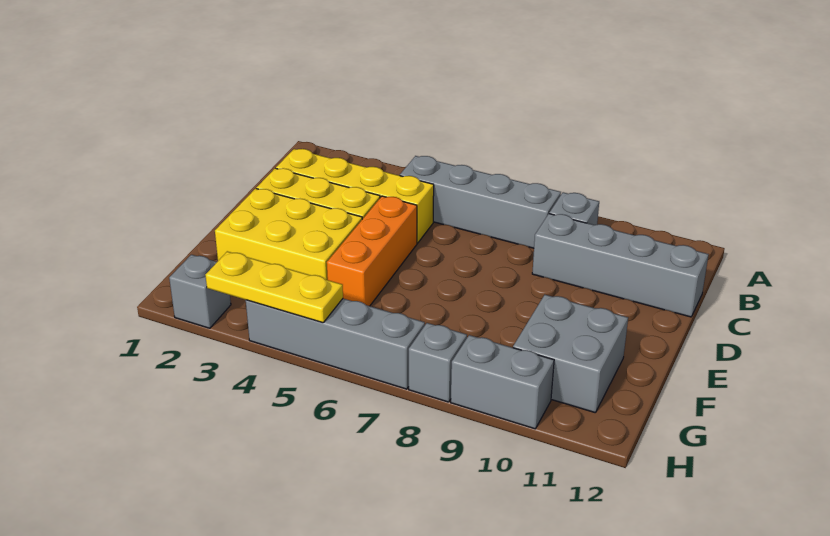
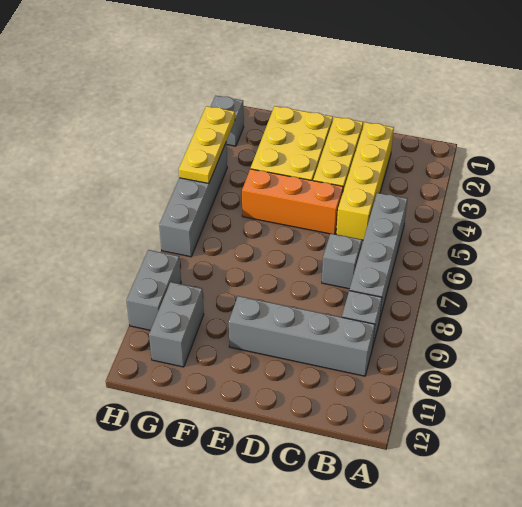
grey brick C9:C12 level 1 -> grey brick B10:E10 level 1
grey brick F10:G11 level 1 -> grey brick G10:G11 level 1
grey brick H8 level 1 -> grey brick C7 level 1

